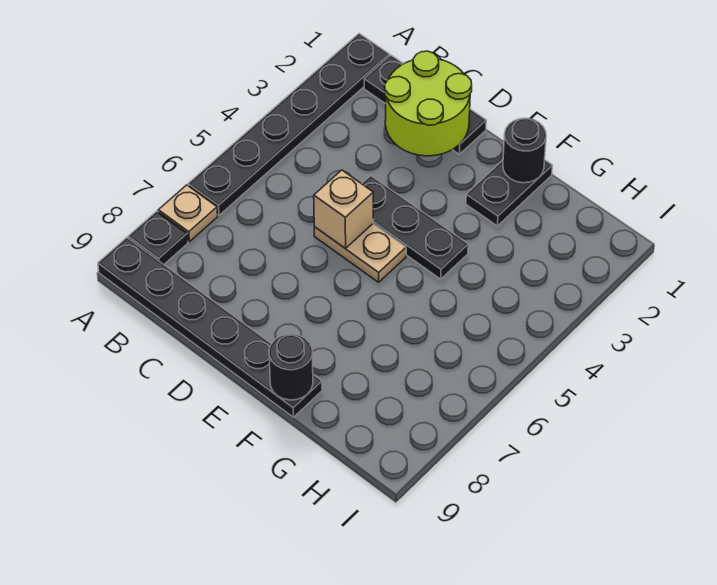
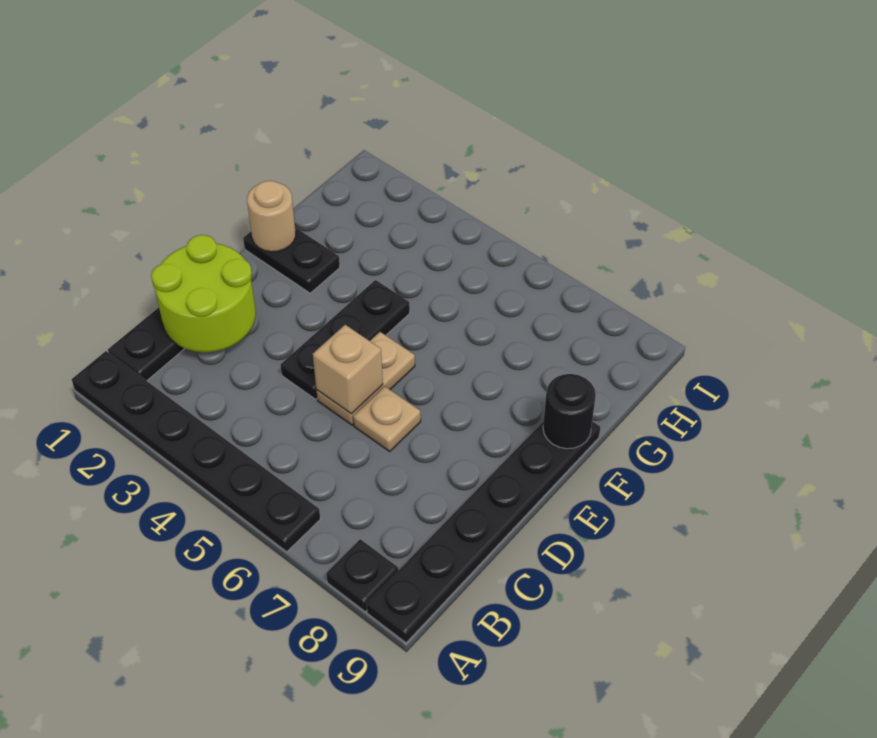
tan plate A7 level 1 -> tan plate D6 level 1
black round brick F1 level 2 -> tan round brick F1 level 2

